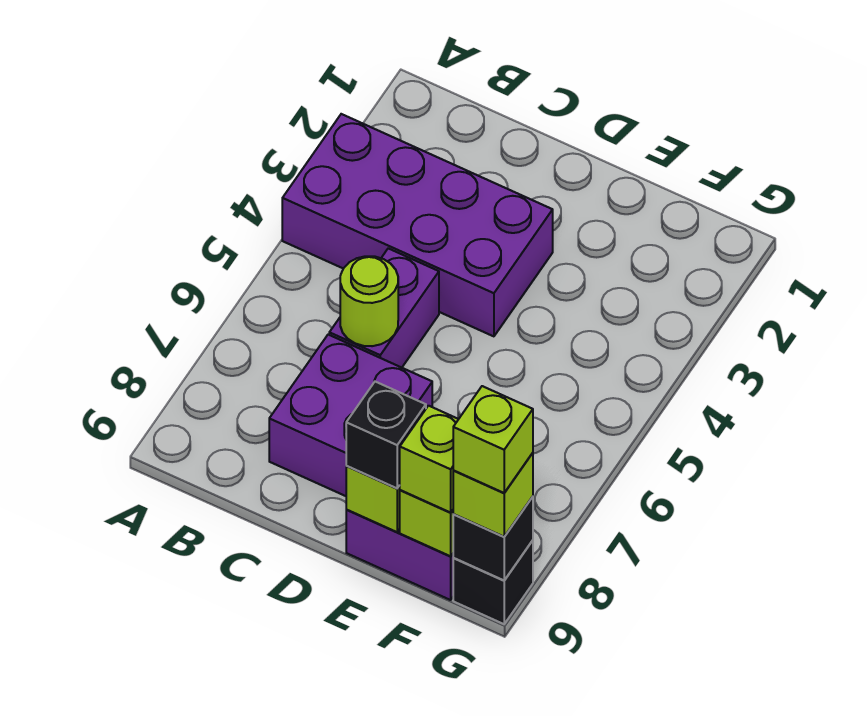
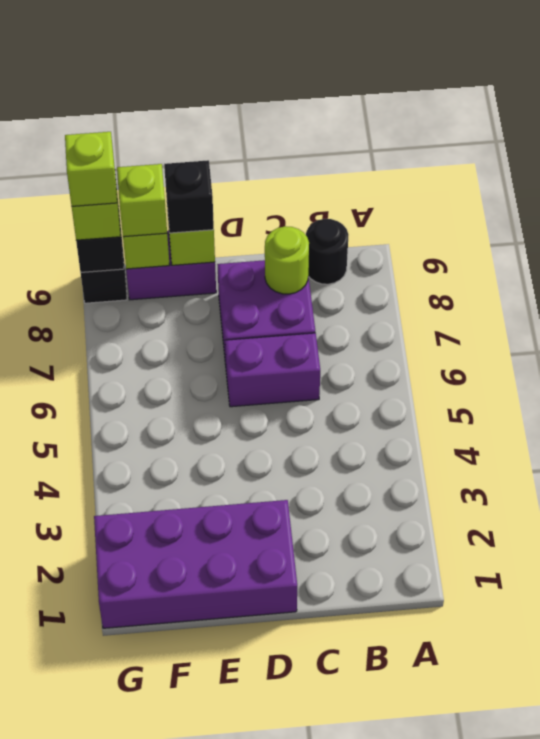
purple brick A3:D4 level 1 -> purple brick D1:G2 level 1
none -> black round brick B9 level 1
purple brick C5:C6 level 1 -> purple brick C6:D6 level 1
lime round brick C6 level 2 -> lime round brick C8 level 2

